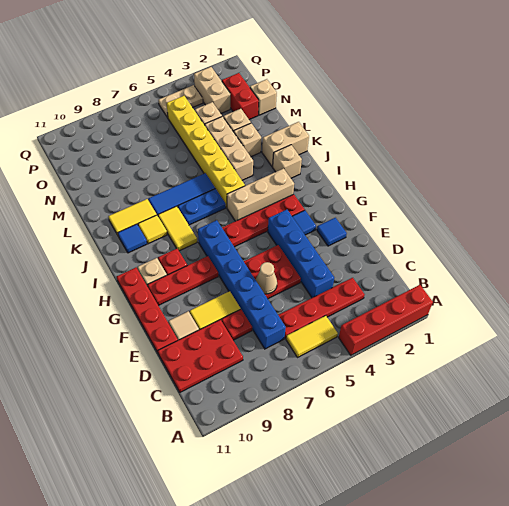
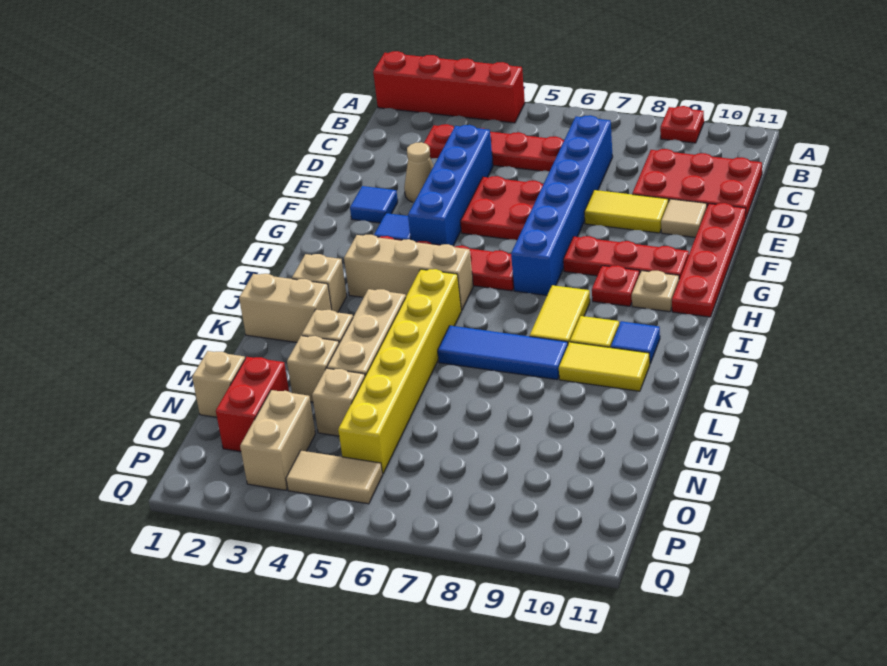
yellow tile B5:B6 level 1 -> none
red plate D8 level 1 -> red plate A9 level 1
tan cone E6 level 2 -> tan cone E3 level 1
blue plate J6:J7 level 1 -> none
tan plate P4:P5 level 1 -> tan tile P4:P5 level 1

